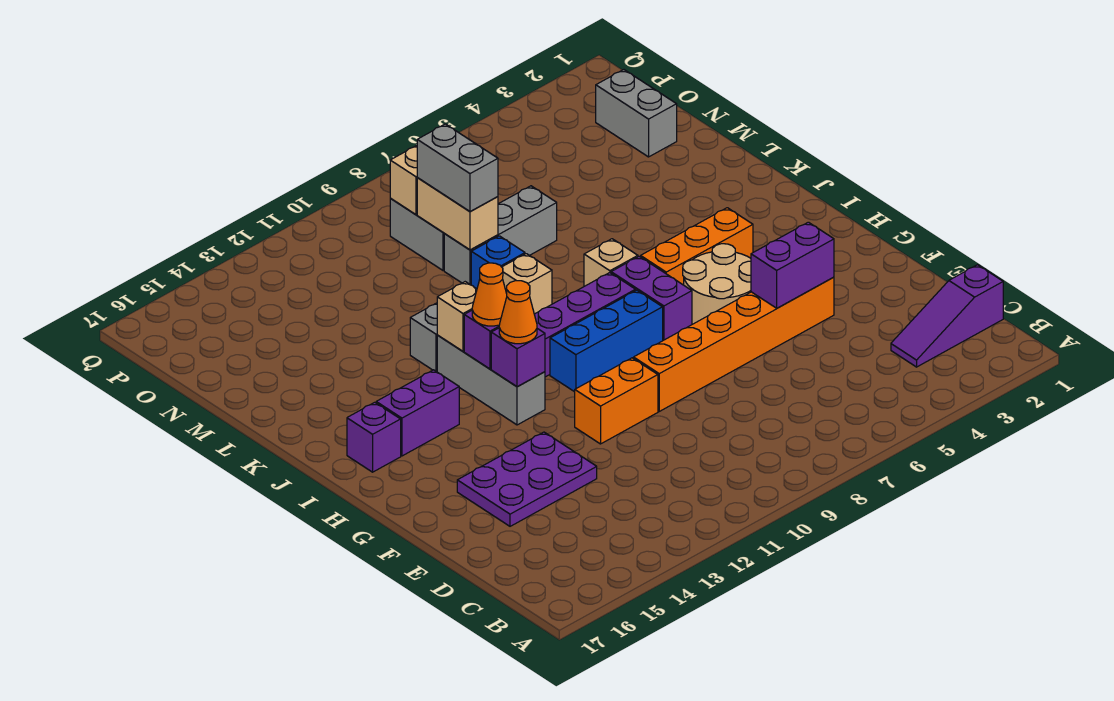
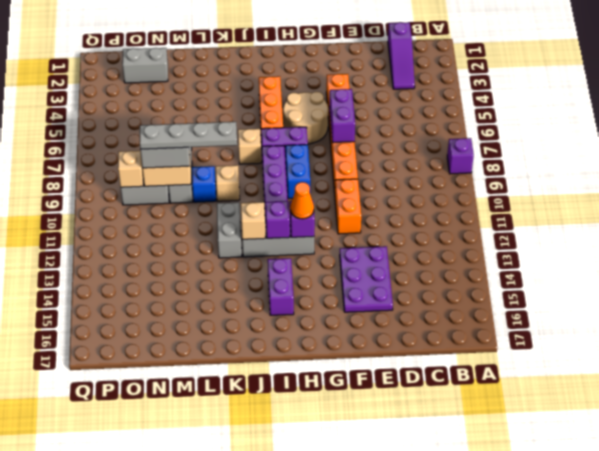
purple brick F4:F5 level 2 -> purple brick F6:F7 level 2
blue brick H8:H10 level 1 -> blue brick H8:H9 level 1
orange cone I12 level 3 -> none
purple brick I16 level 1 -> purple brick A8 level 1
none -> grey plate K9:N9 level 4

